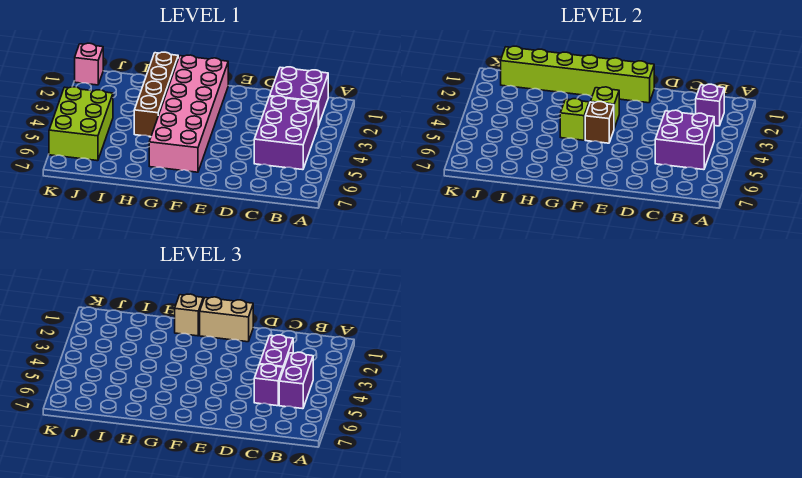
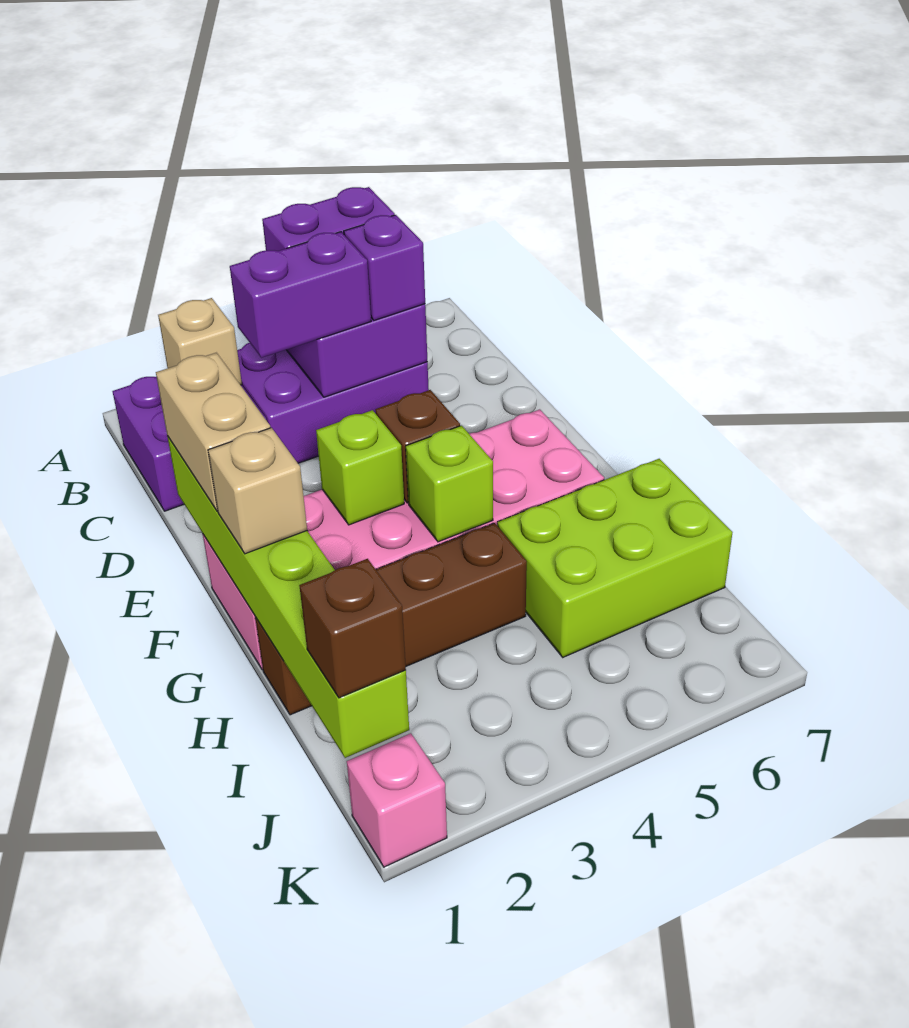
purple brick B2 level 2 -> tan brick B2 level 2
none -> brown brick J1 level 3
lime brick J4:K6 level 1 -> lime brick H5:I7 level 1

